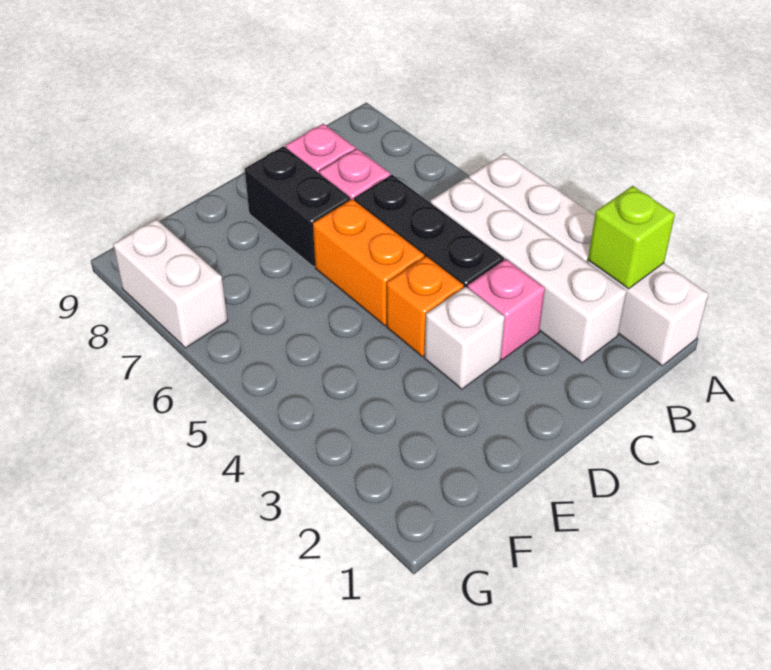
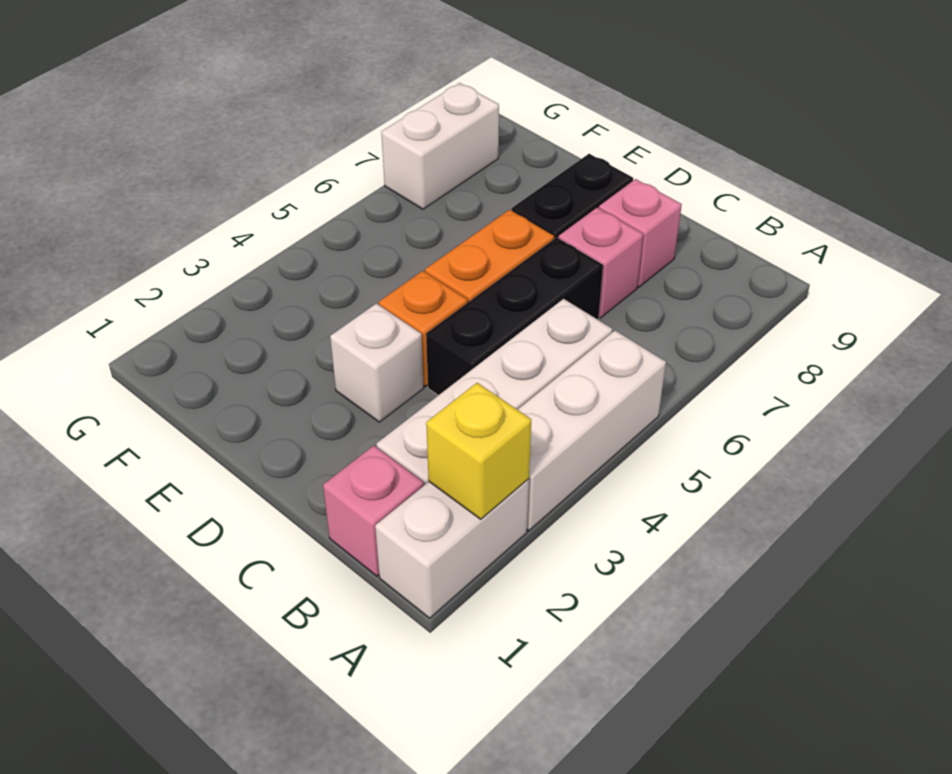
lime brick A2 level 2 -> yellow brick A2 level 2
pink brick C3 level 1 -> pink brick B1 level 1

